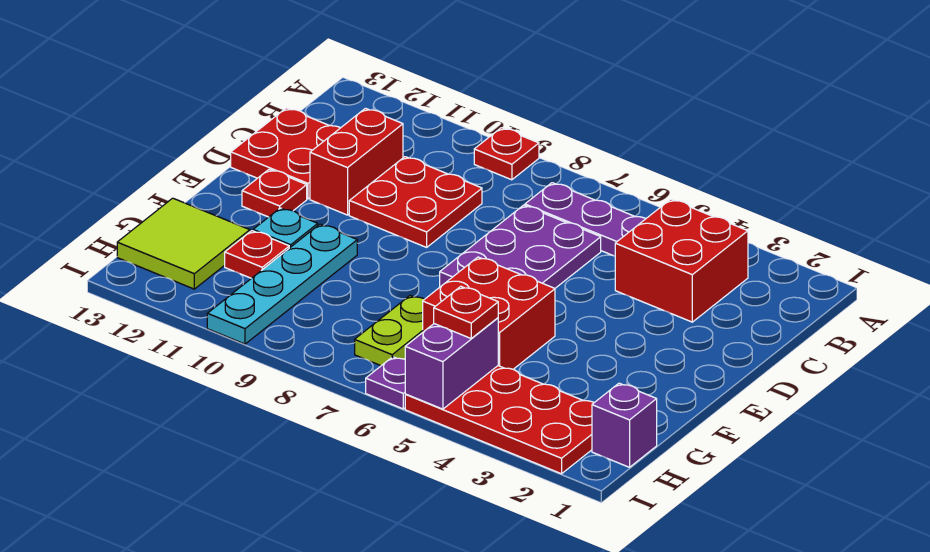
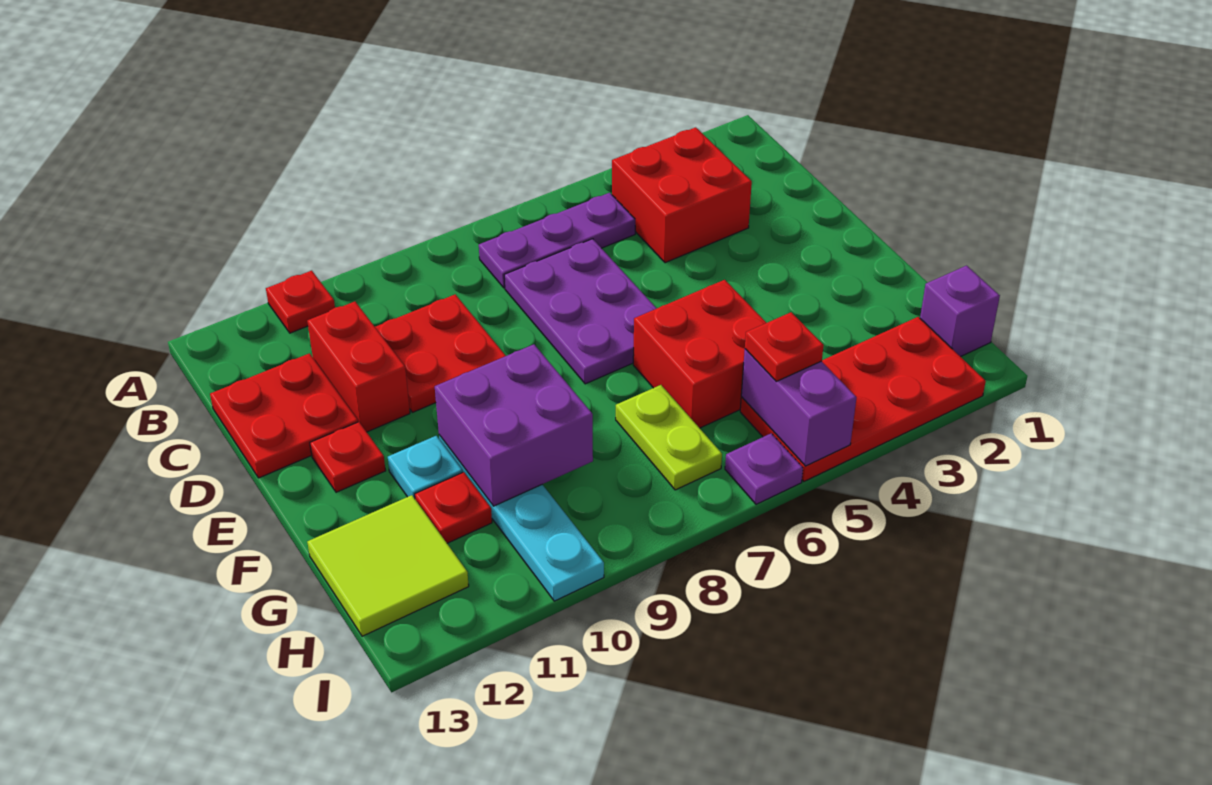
red plate A9 level 1 -> red plate A11 level 1
none -> purple brick F9:G10 level 2

